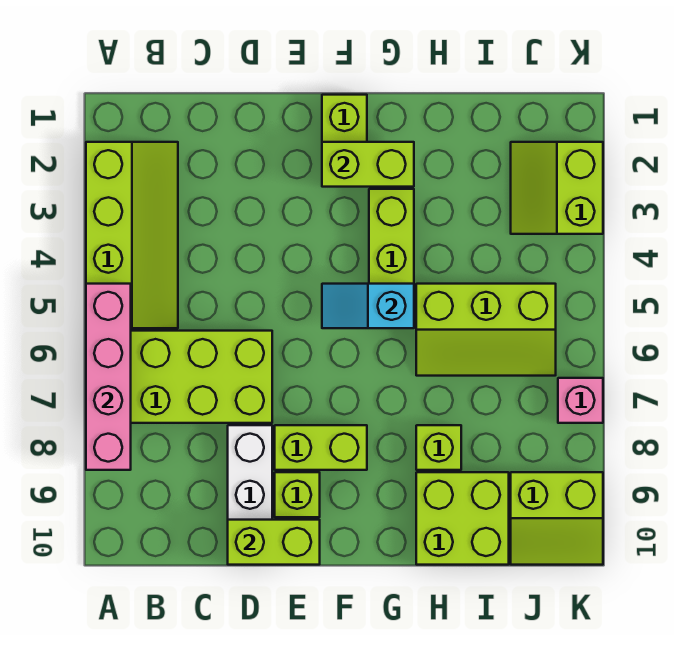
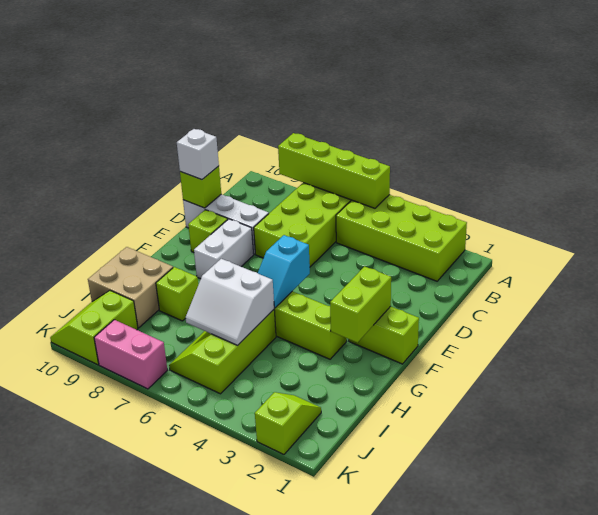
lime slope A2:B5 level 1 top A -> lime brick A2:B5 level 1
pink brick A5:A8 level 2 -> lime brick A5:A8 level 2
lime brick D10:E10 level 2 -> lime brick D10 level 2
none -> white brick D10 level 3
lime brick E8:F8 level 1 -> white brick E8:F8 level 1
cyan slope F5:G5 level 2 top G -> cyan slope F5:G5 level 2 top F
none -> white slope H5:I6 level 2 top H
lime brick H9:I10 level 1 -> tan brick H9:I10 level 1
lime slope J2:K3 level 1 top K -> lime slope J2:K2 level 1 top K
pink brick K7 level 1 -> pink brick K7:K8 level 1

